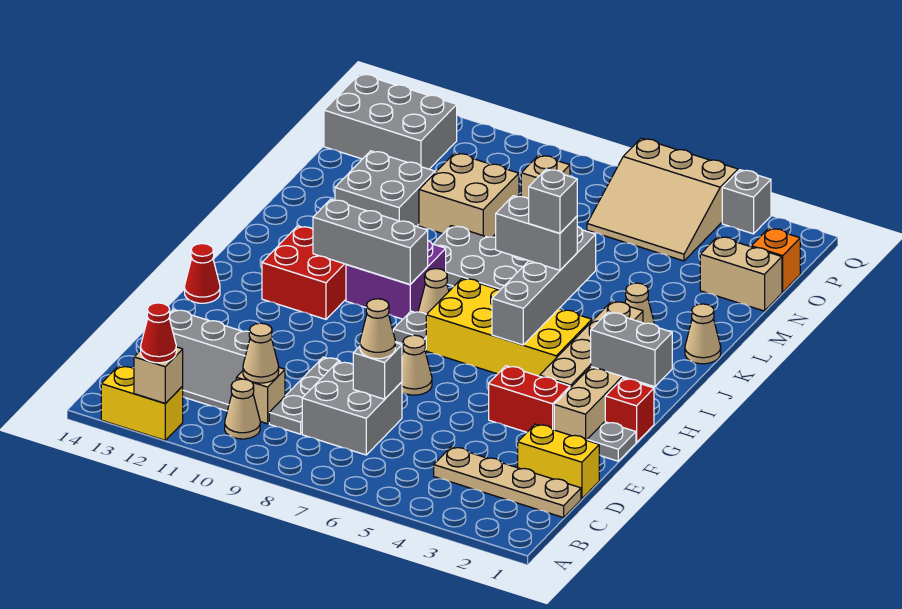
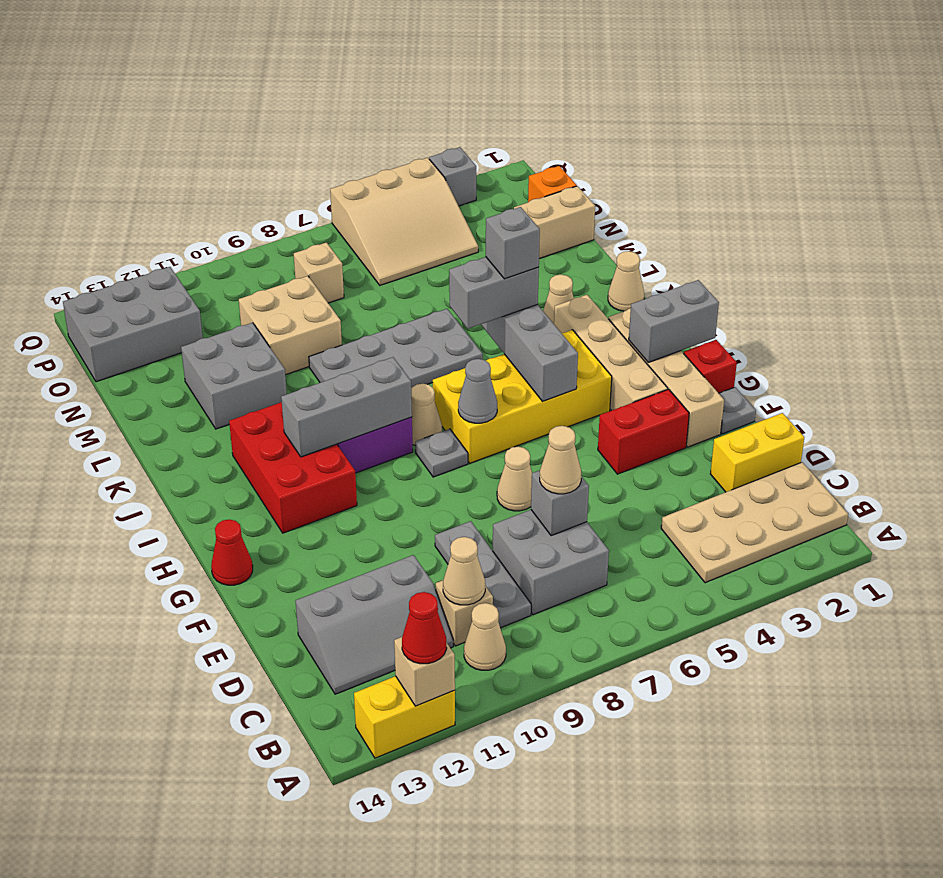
tan plate C1:C4 level 1 -> tan plate B1:C4 level 1
none -> grey cone H7 level 2
red brick H11:I12 level 1 -> red brick H11:J12 level 1

